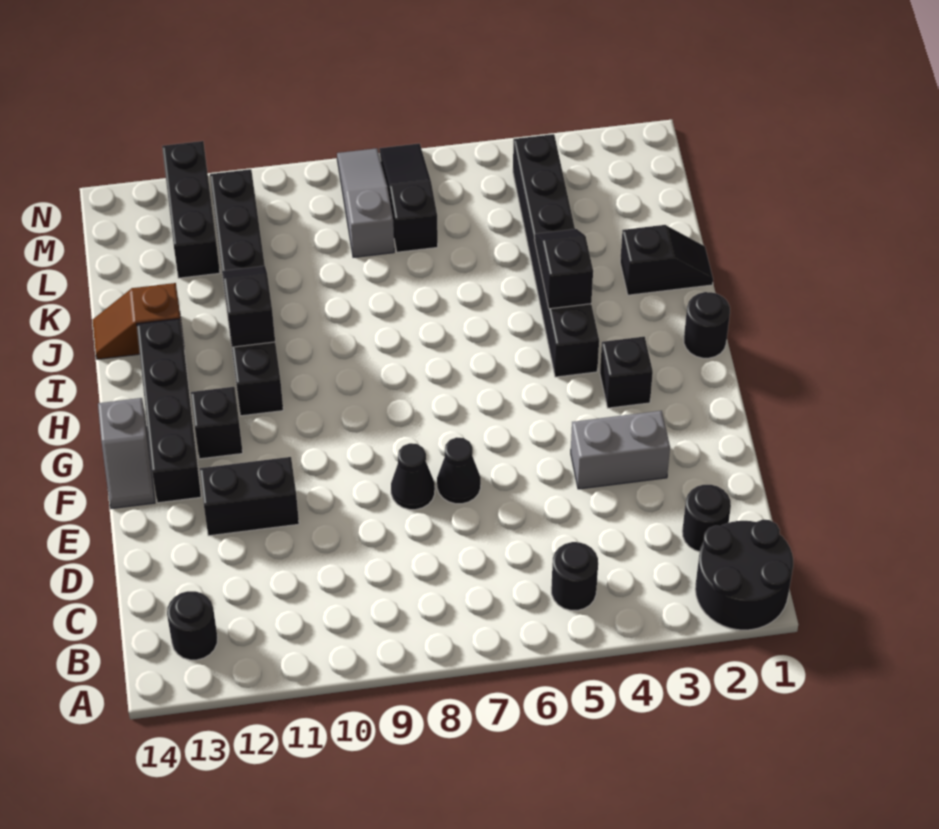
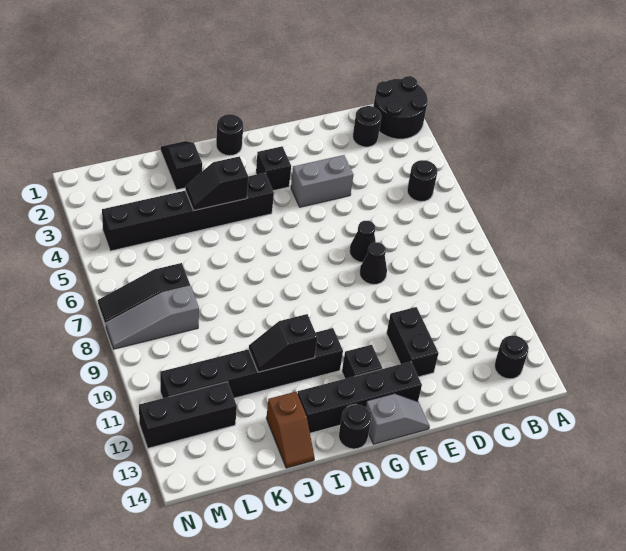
grey brick E3:E4 level 1 -> grey brick E4:F4 level 1
none -> black round brick H14 level 1

